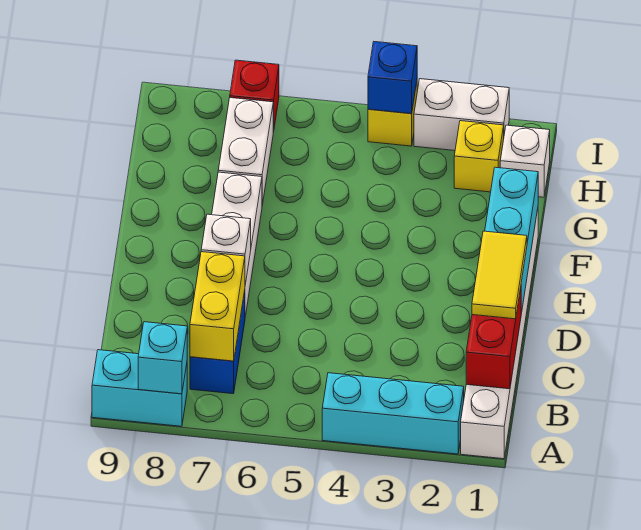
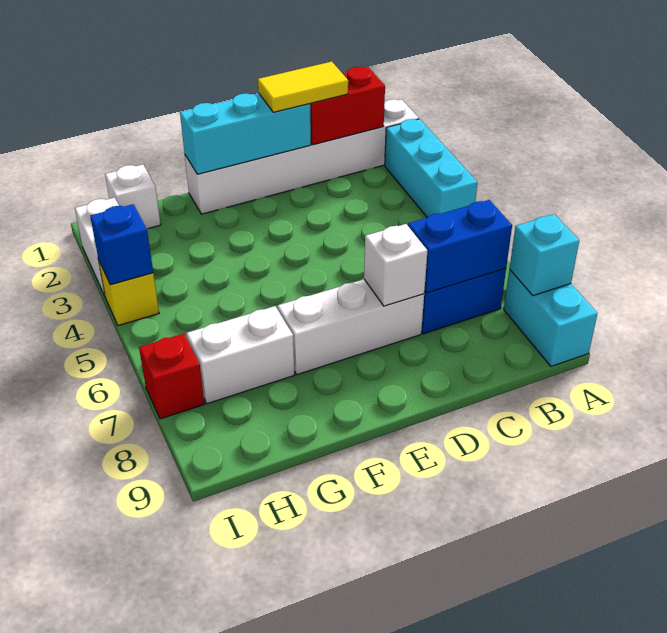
yellow brick B7:C7 level 2 -> blue brick B7:C7 level 2
yellow brick H2 level 1 -> none

